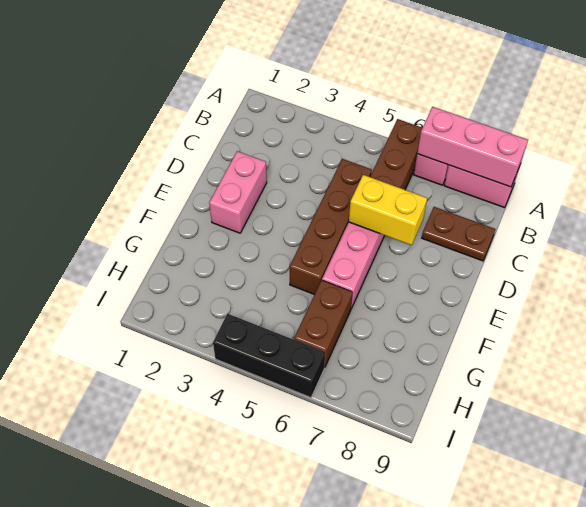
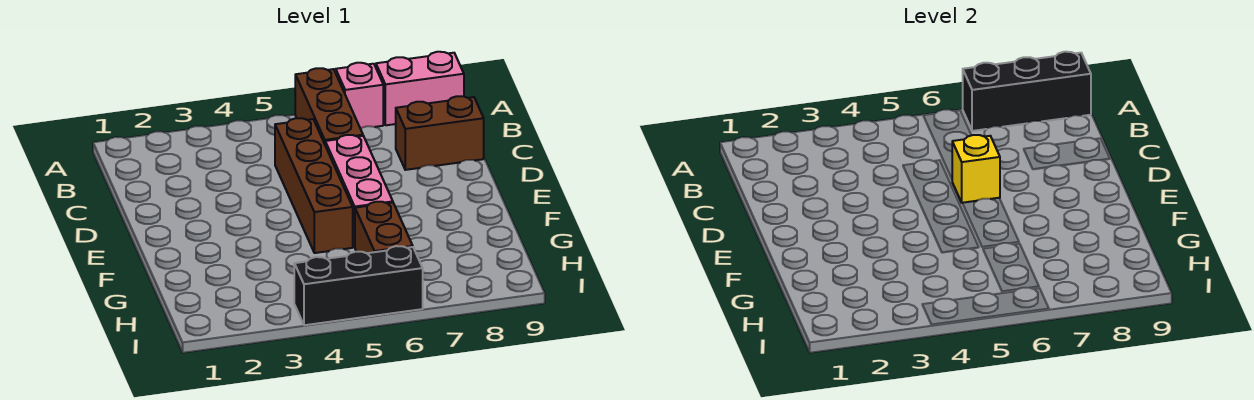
pink brick A7:A9 level 2 -> black brick A7:A9 level 2
brown plate C8:C9 level 1 -> brown brick C8:C9 level 1
pink brick D2:E2 level 1 -> none
yellow brick D6:D7 level 2 -> yellow brick D6 level 2

